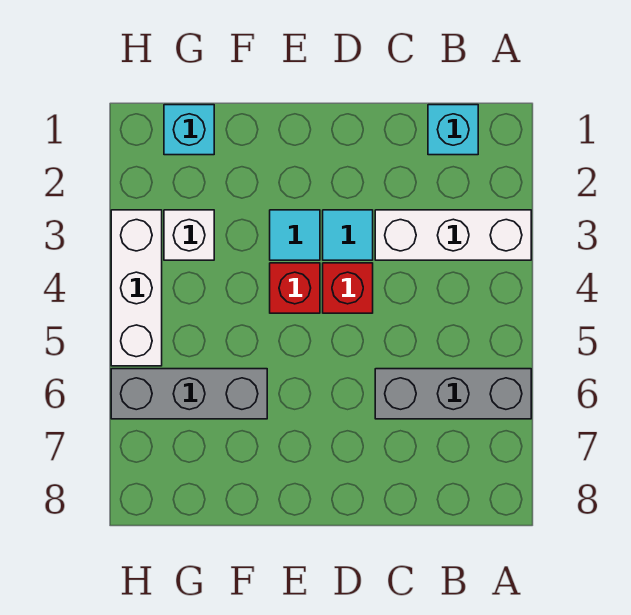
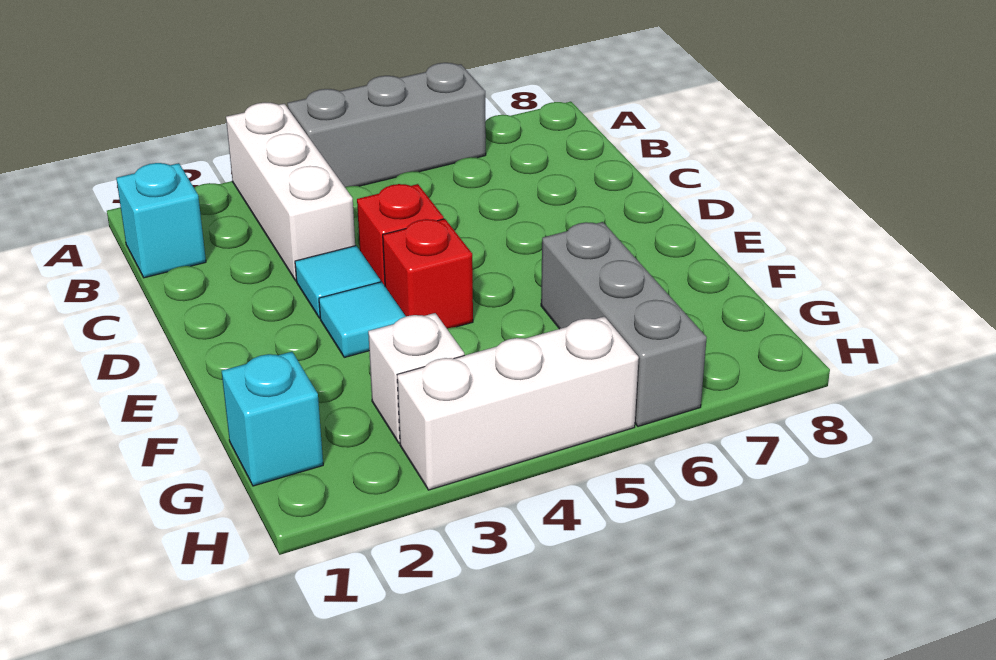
grey brick A6:C6 level 1 -> grey brick A4:A6 level 1

